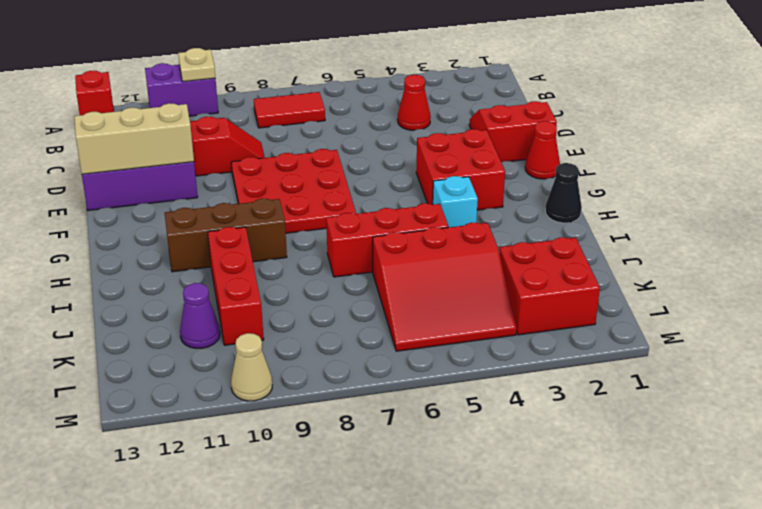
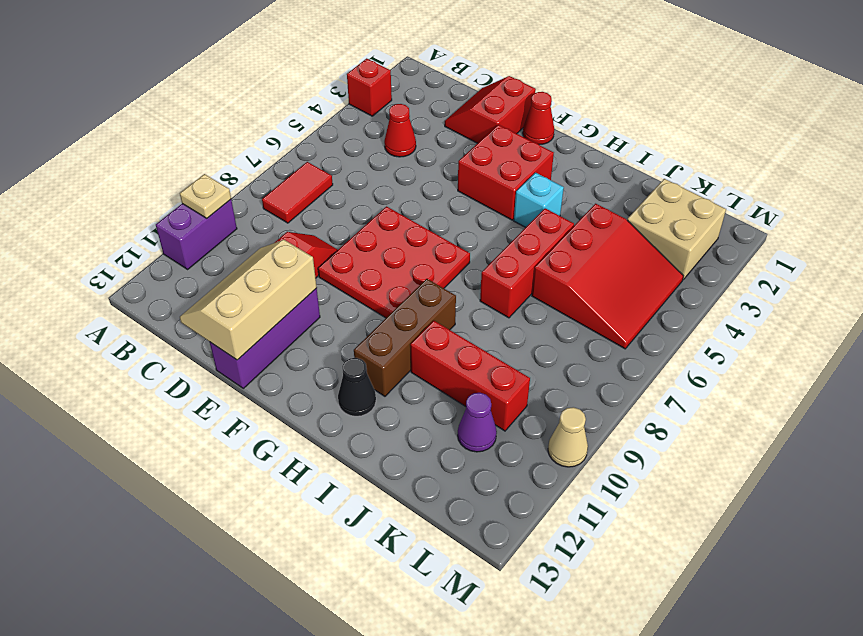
red brick A13 level 1 -> red brick A3 level 1
black cone H1 level 1 -> black cone H12 level 1
red brick K2:L3 level 1 -> tan brick K2:L3 level 1

